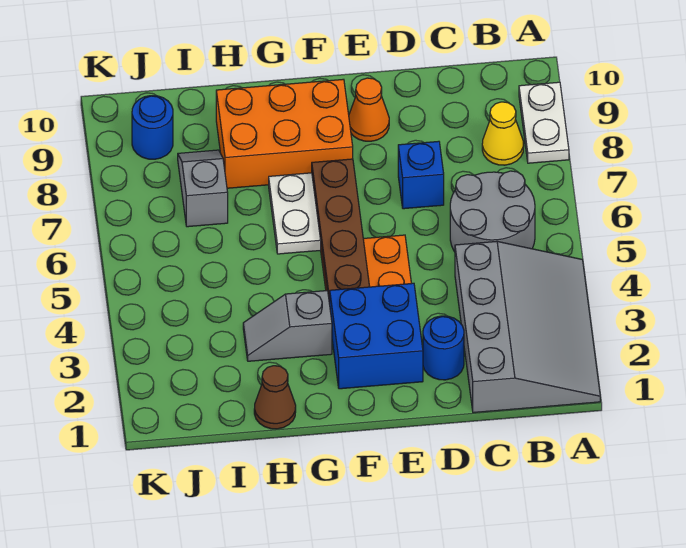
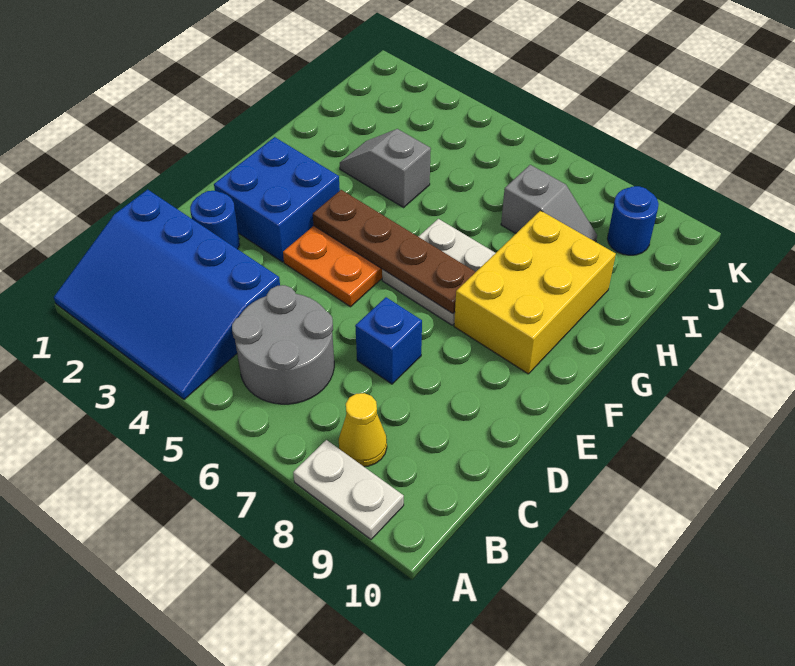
grey slope A1:C4 level 1 top C -> blue slope A1:C4 level 1 top C
orange cone E9 level 1 -> none
orange brick F8:H9 level 1 -> yellow brick F8:H9 level 1
grey slope G3:H3 level 1 top G -> grey slope H3:H4 level 1 top 4
brown cone H1 level 1 -> none

